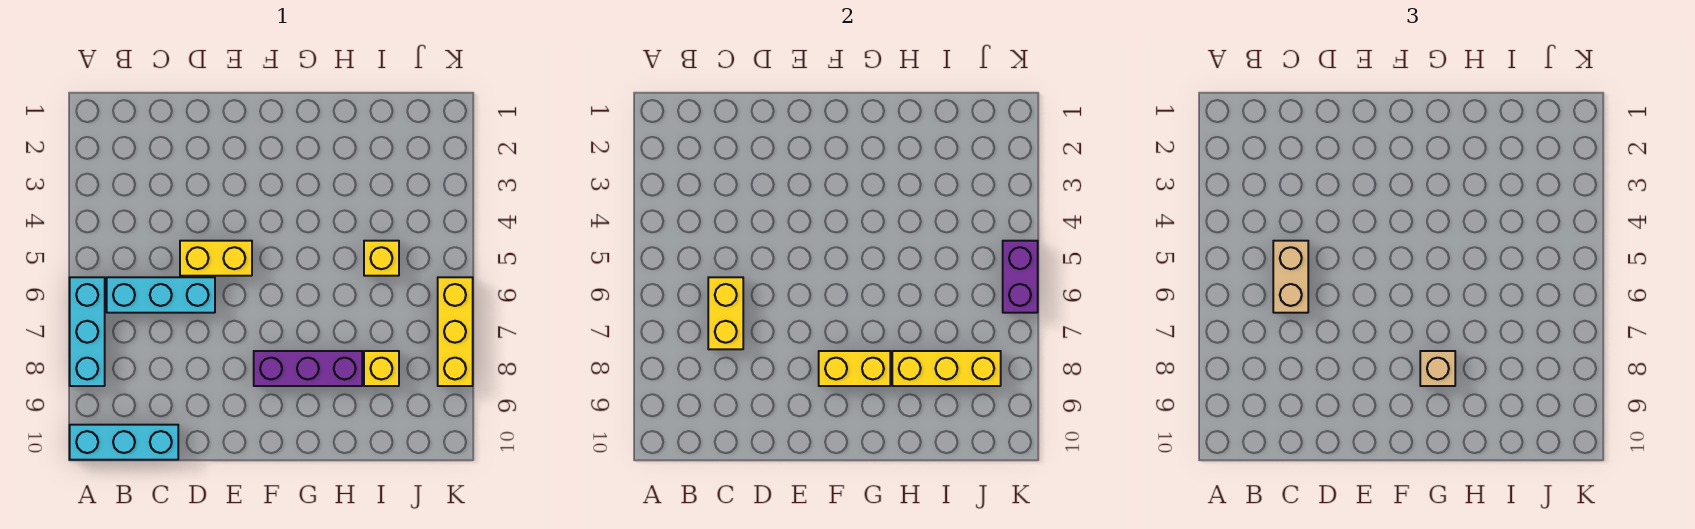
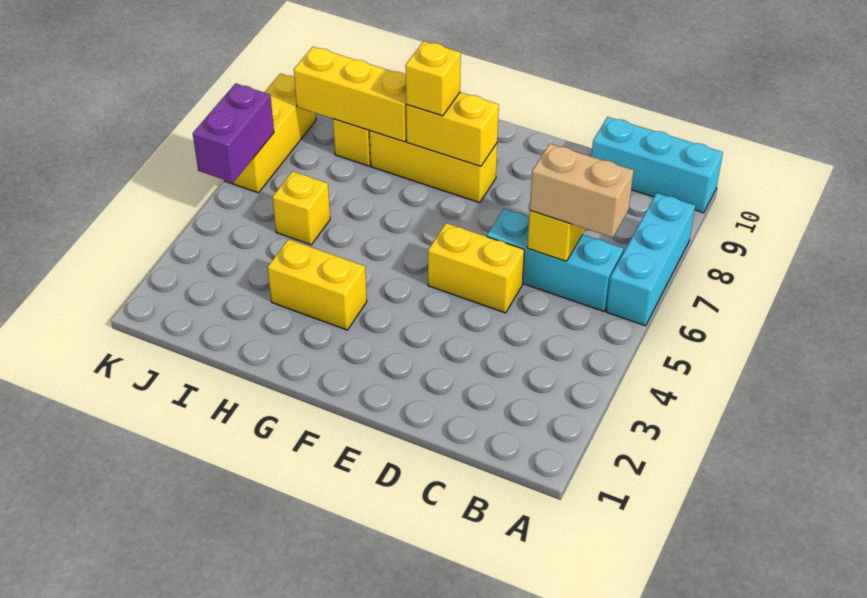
tan brick C5:C6 level 3 -> tan brick B6:C6 level 3
purple brick F8:H8 level 1 -> yellow brick F8:H8 level 1
none -> yellow brick G3:H3 level 1
tan brick G8 level 3 -> yellow brick G8 level 3

